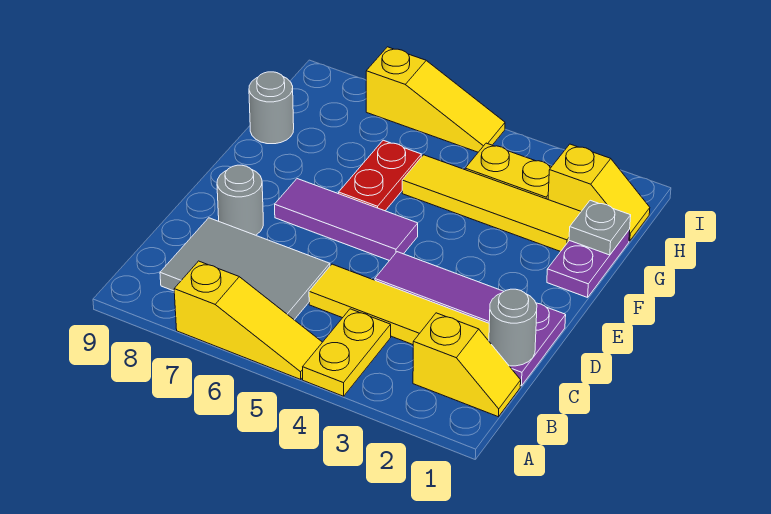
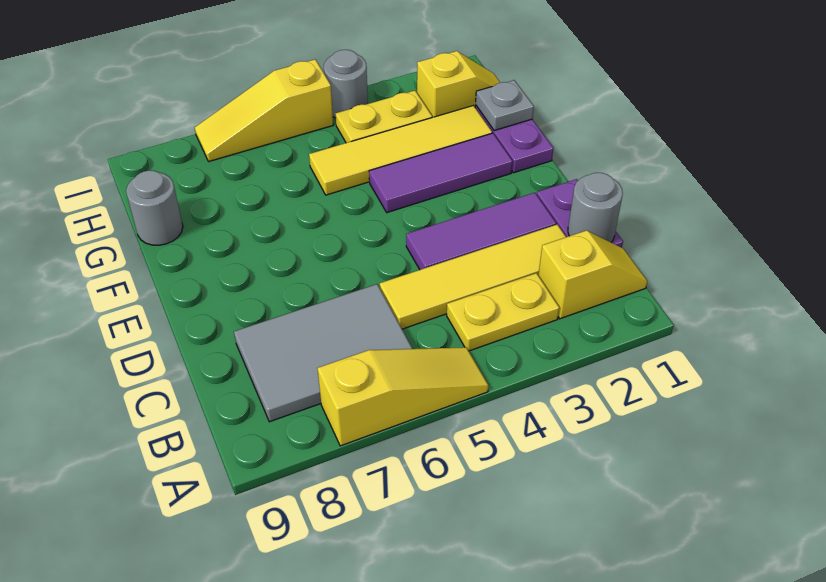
yellow plate A4:B4 level 1 -> yellow plate B3:B4 level 1
grey round brick D8 level 1 -> grey round brick I4 level 1
purple tile E5:E7 level 1 -> purple tile F2:F4 level 1
red plate F6:G6 level 1 -> none
yellow slope I5:I7 level 1 top 7 -> yellow slope I5:I7 level 1 top 5

